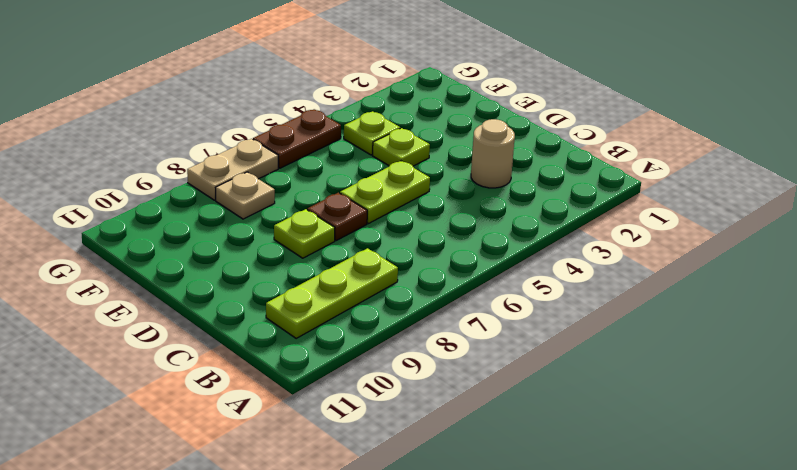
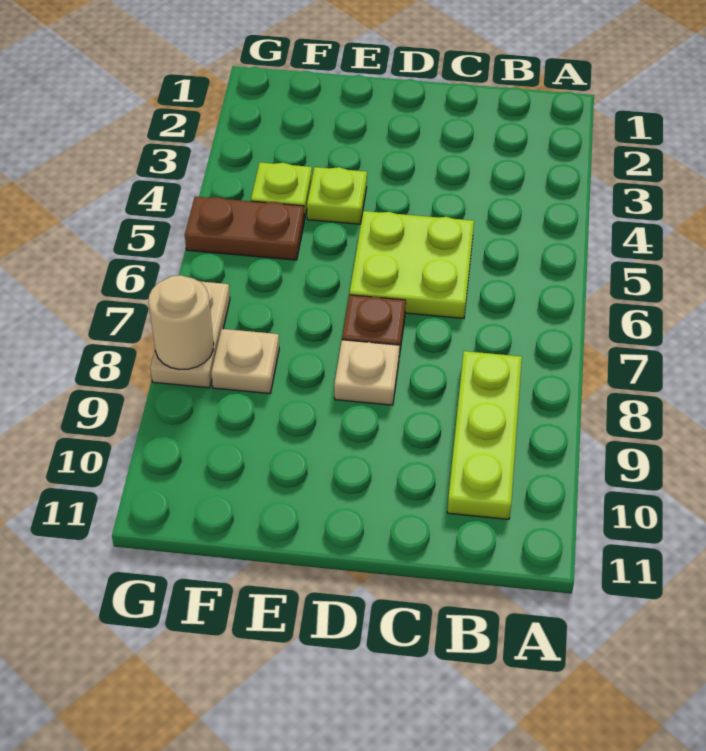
tan round brick C3 level 1 -> tan round brick G8 level 2
lime plate D5:D6 level 1 -> lime plate C5:D6 level 1
lime plate D8 level 1 -> tan plate D8 level 1
brown plate G5:G6 level 1 -> brown plate F5:G5 level 1

